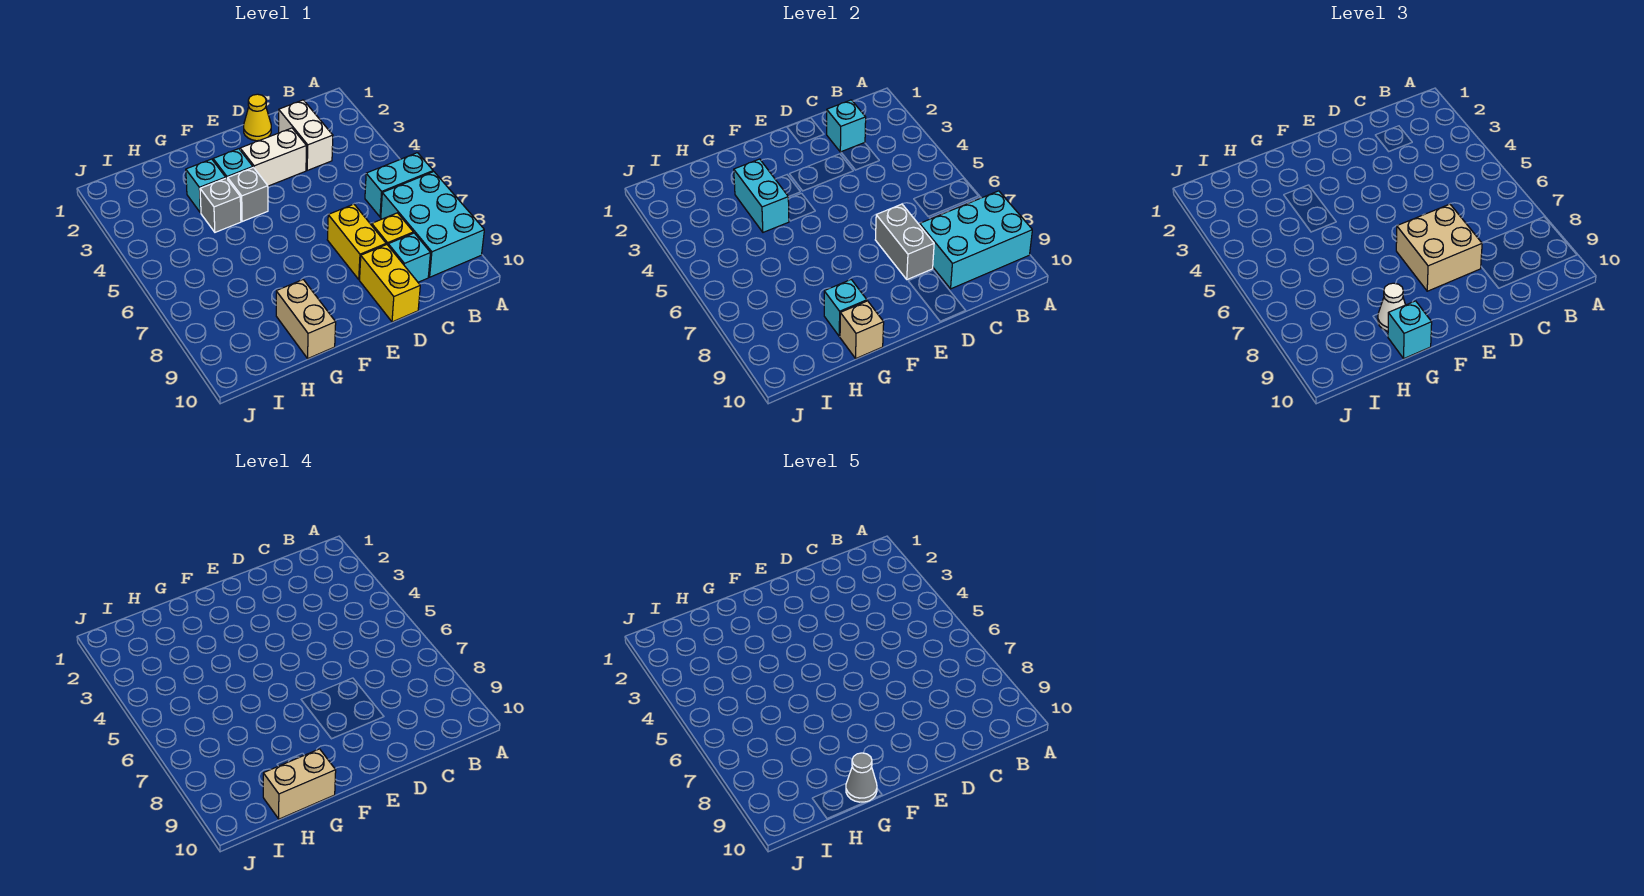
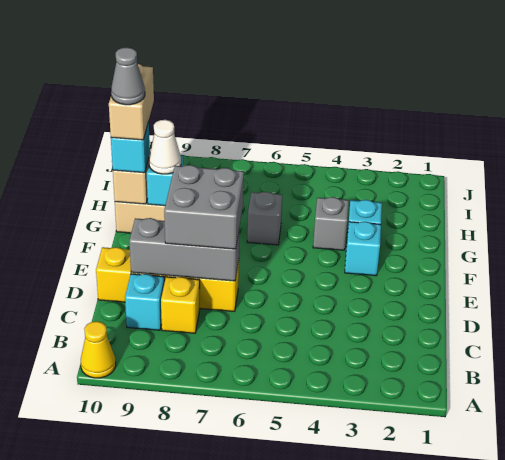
cyan brick A6:B6 level 1 -> none
cyan brick A7:B9 level 1 -> none
cyan brick A8:C9 level 2 -> none
white brick C2:C3 level 1 -> none
cyan brick C2 level 2 -> none
yellow cone D1 level 1 -> yellow cone A10 level 1
white brick D3:E3 level 1 -> none
grey brick D7:D8 level 2 -> grey brick D7:D9 level 2
tan brick D7:E8 level 3 -> grey brick D7:E8 level 3
grey brick F4 level 1 -> grey brick G6 level 1
cyan brick G3:G4 level 2 -> none

